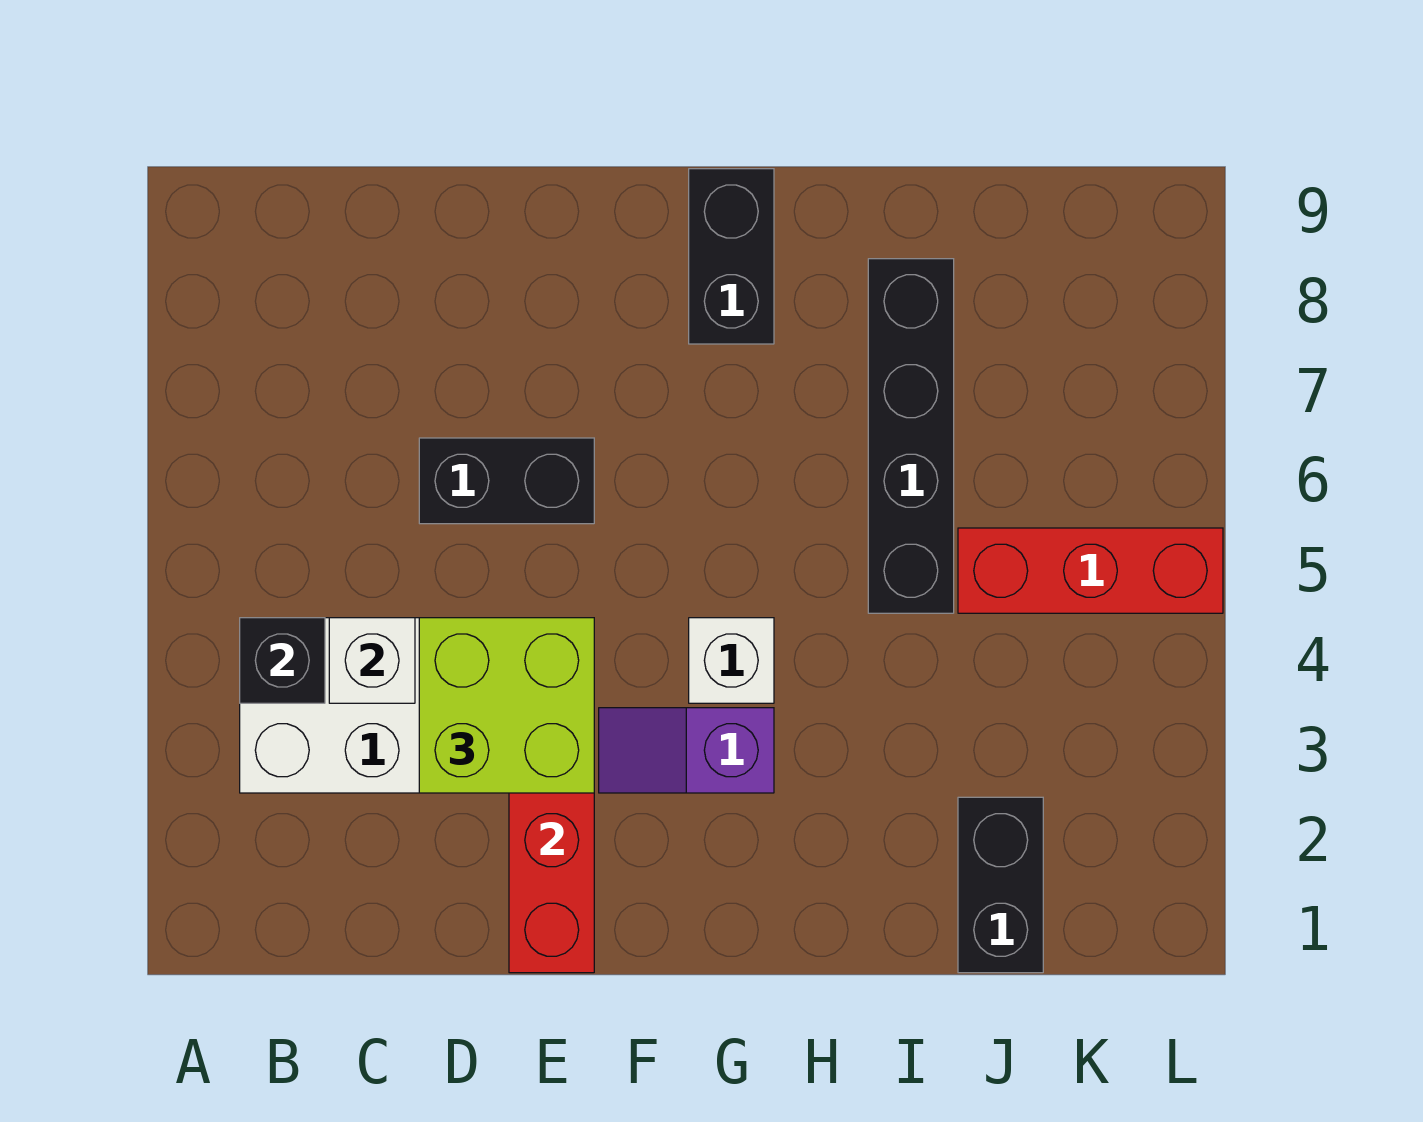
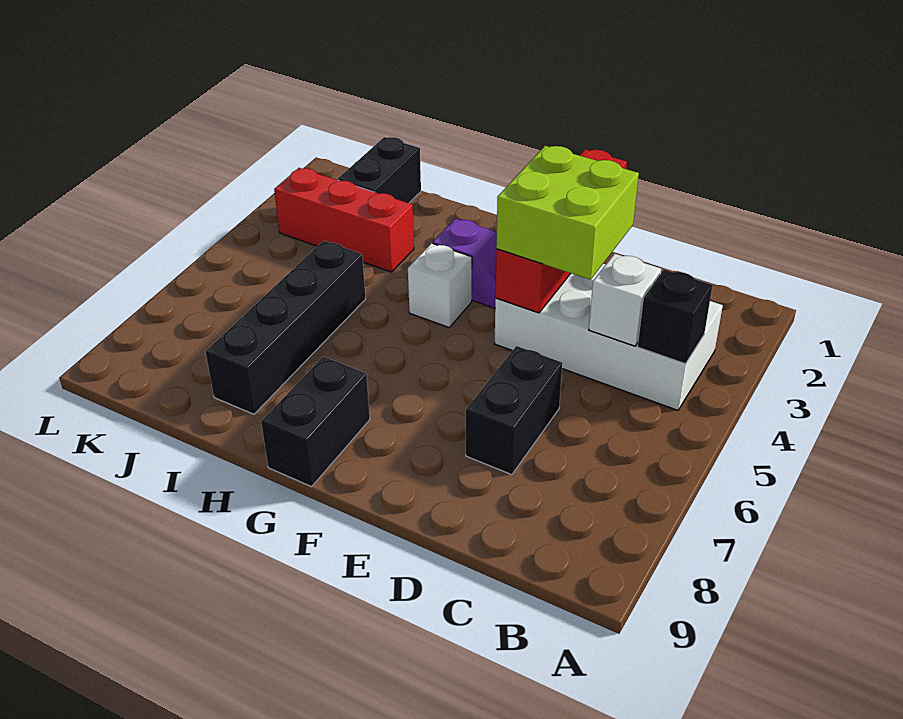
black brick D6:E6 level 1 -> black brick D6:D7 level 1
red brick J5:L5 level 1 -> red brick I3:K3 level 1

